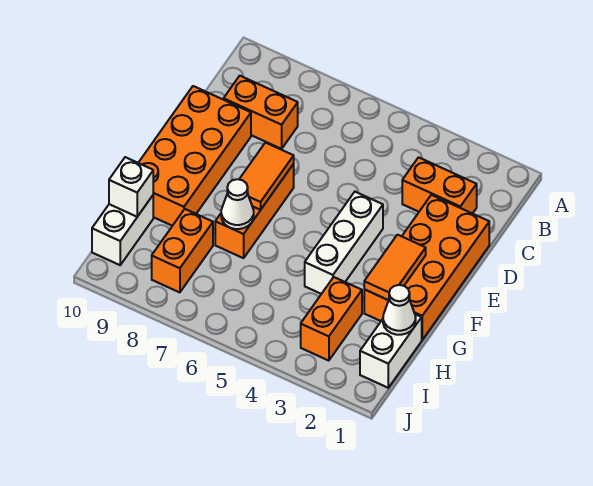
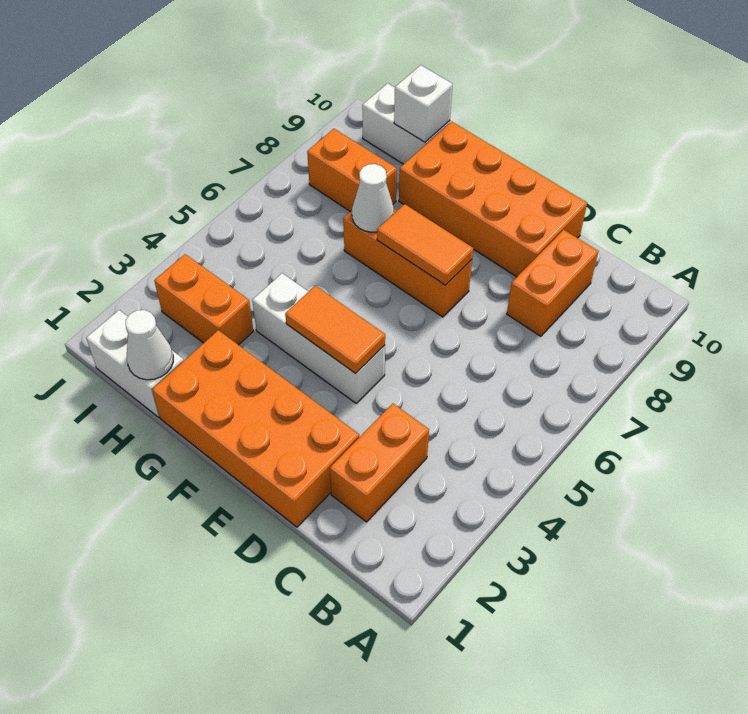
orange tile F2:G2 level 2 -> orange tile E4:F4 level 2

